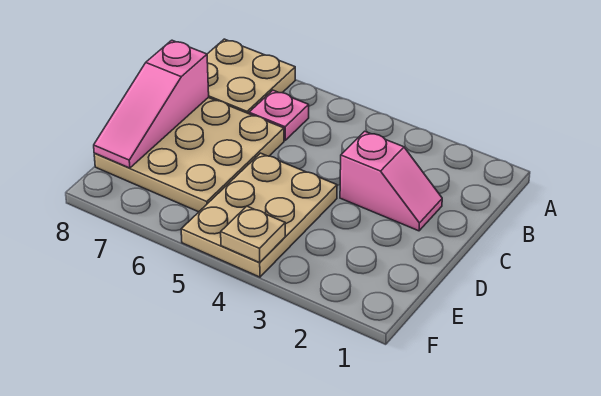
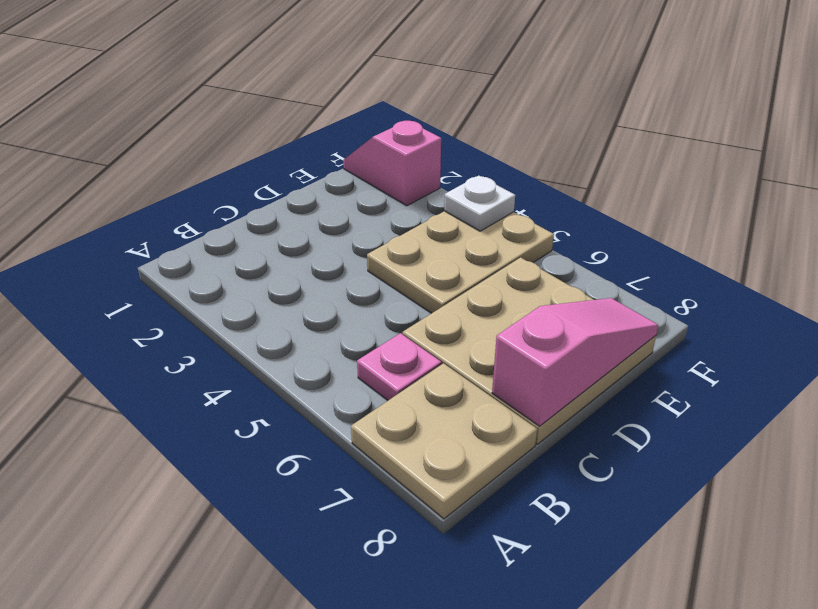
pink slope C2:C3 level 1 top 3 -> pink slope F1:F2 level 1 top 2
tan plate F4 level 2 -> white plate F4 level 2

